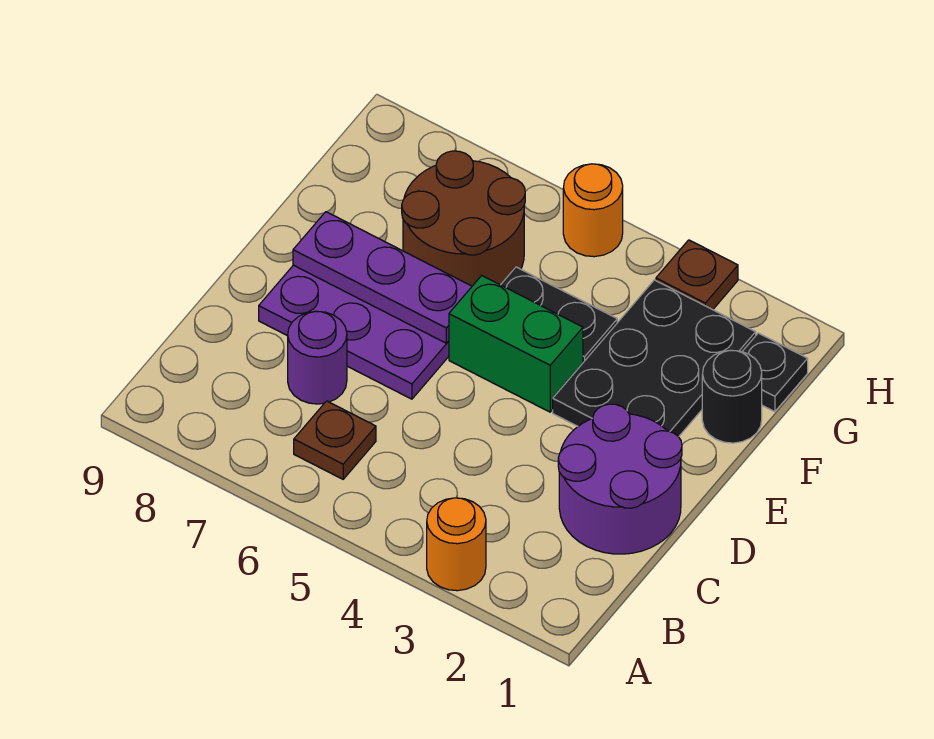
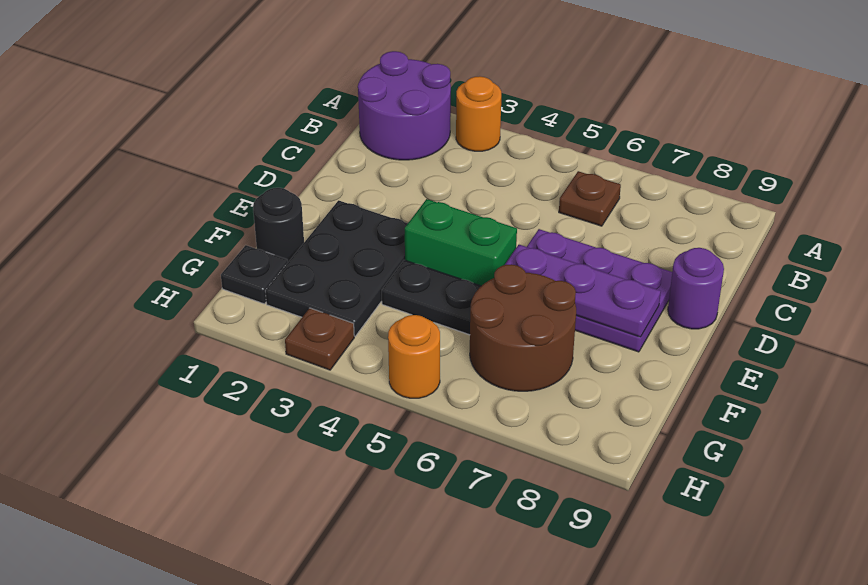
purple round brick C1:D2 level 1 -> purple round brick A1:B2 level 1
purple round brick C7 level 1 -> purple round brick D9 level 1

